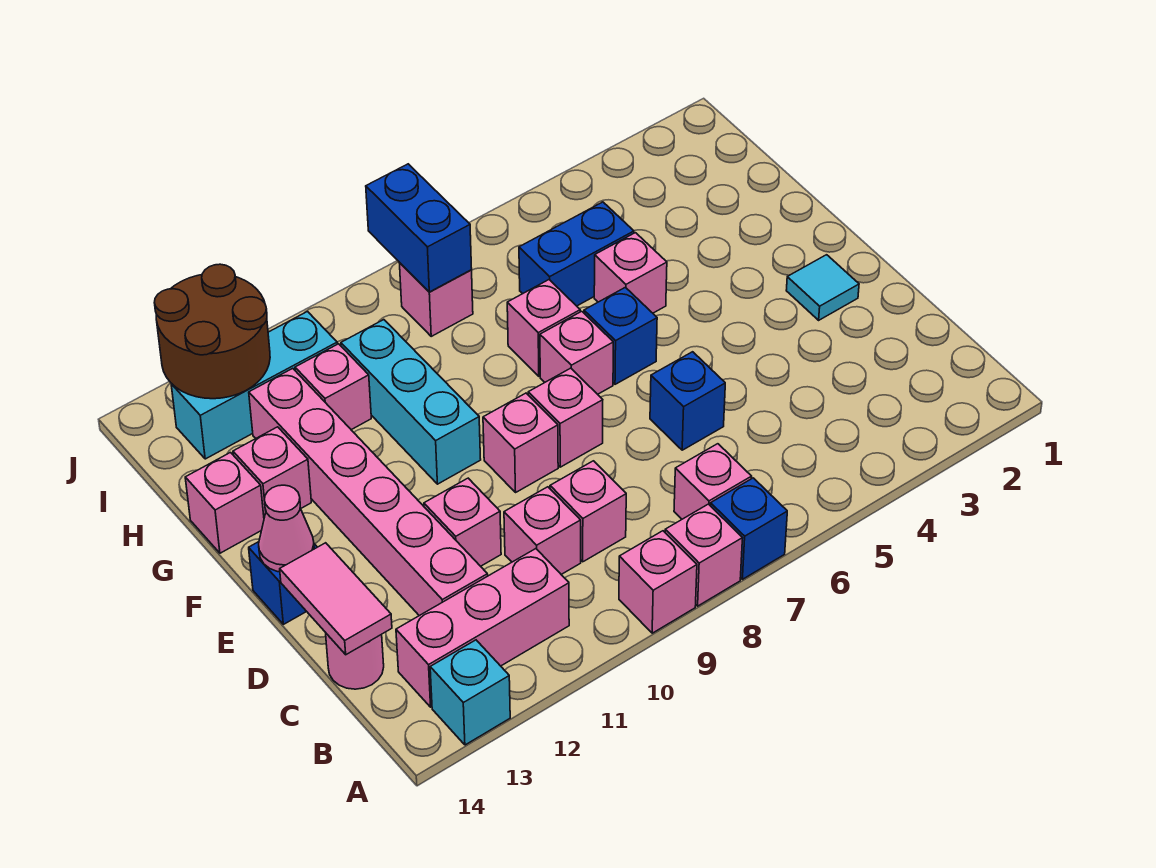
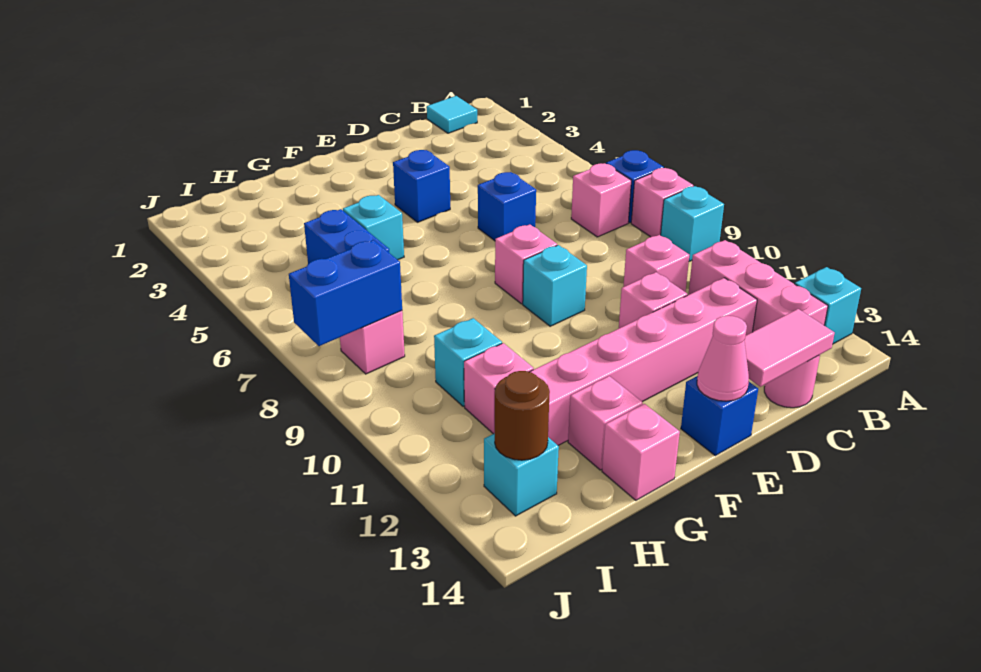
pink brick A9 level 1 -> cyan brick A9 level 1
pink brick C9 level 1 -> none
cyan tile E2 level 1 -> cyan tile B1 level 1
pink brick E9 level 1 -> cyan brick E9 level 1
blue brick F6 level 1 -> blue brick E4 level 1
pink brick F7 level 1 -> none
cyan brick F10:H10 level 1 -> cyan brick H10 level 1
pink brick G5 level 1 -> cyan brick G5 level 1
pink brick G7 level 1 -> none
cyan brick I11:I13 level 1 -> cyan brick I13 level 1
brown round brick I12:J13 level 2 -> brown round brick I13 level 2

